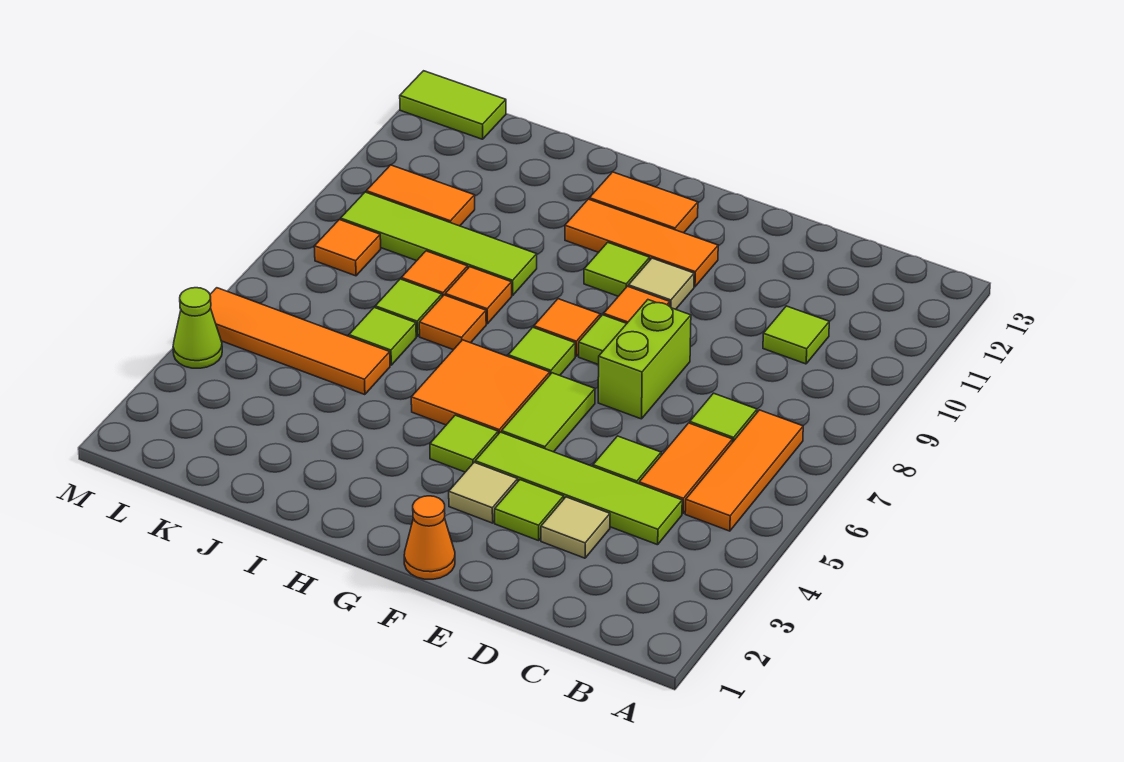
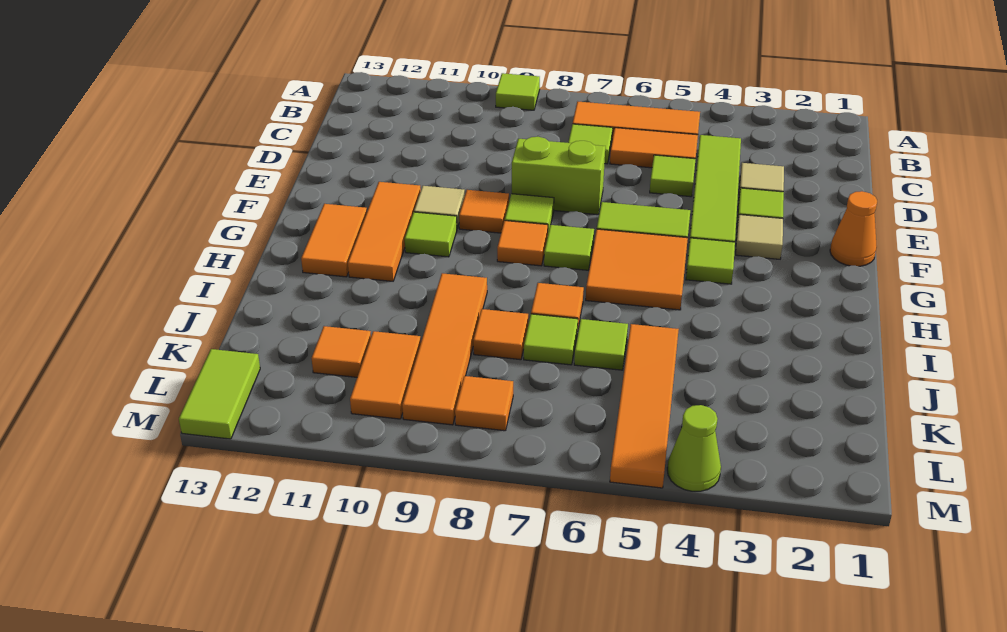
lime tile C10 level 1 -> lime tile A9 level 1
orange tile I8 level 1 -> orange tile K11 level 1
lime tile I9:L9 level 1 -> orange tile I9:L9 level 1

